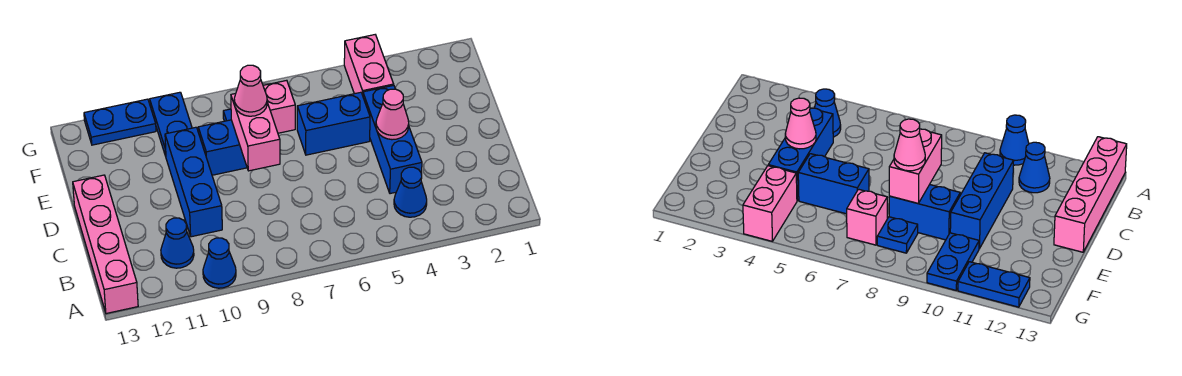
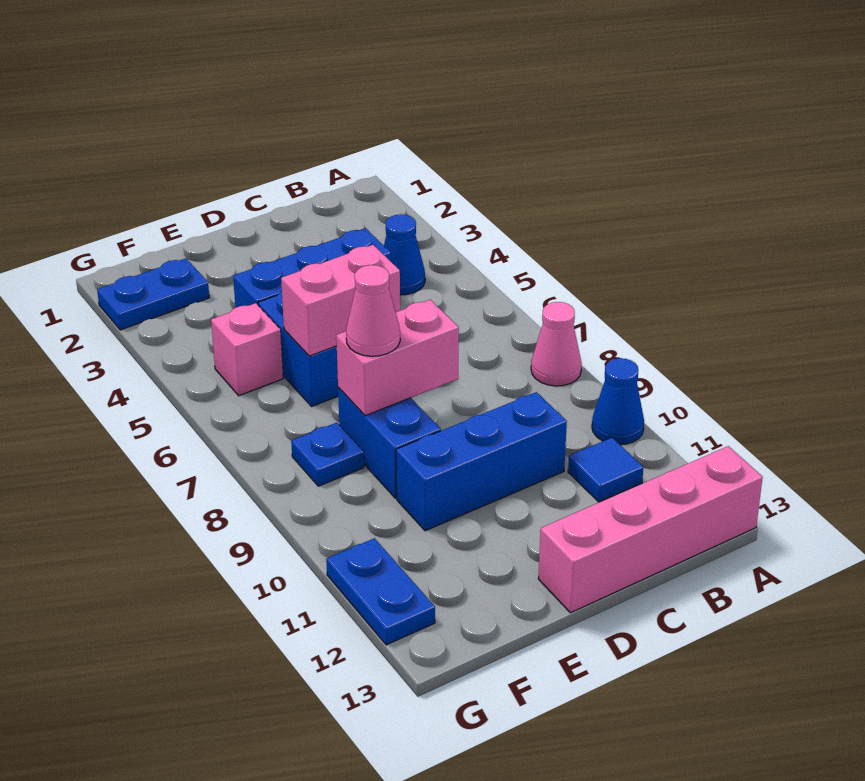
blue cone B11 level 1 -> blue tile B11 level 1
pink cone D4 level 2 -> pink cone A8 level 1
pink brick F4:G4 level 1 -> pink brick D6:E6 level 2
pink brick F7 level 1 -> pink brick F5 level 1
blue plate F10:G10 level 1 -> blue plate F2:G2 level 1

